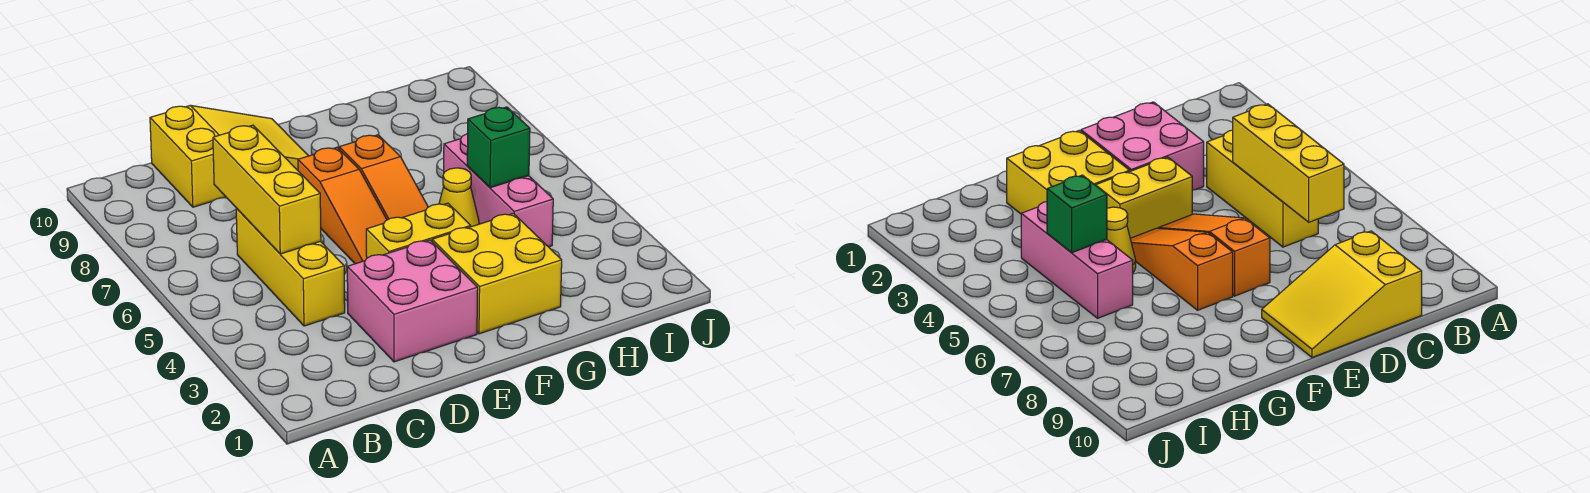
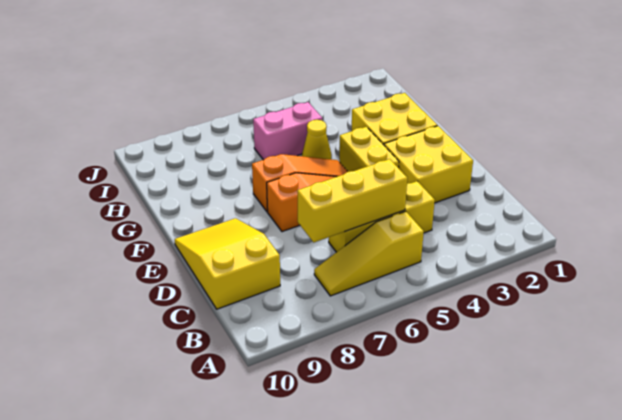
none -> yellow slope B5:B7 level 1 top 5
pink brick D2:E3 level 1 -> yellow brick D2:E3 level 1
pink brick H4:H6 level 1 -> pink brick H5:H6 level 1
green brick H5 level 2 -> none

